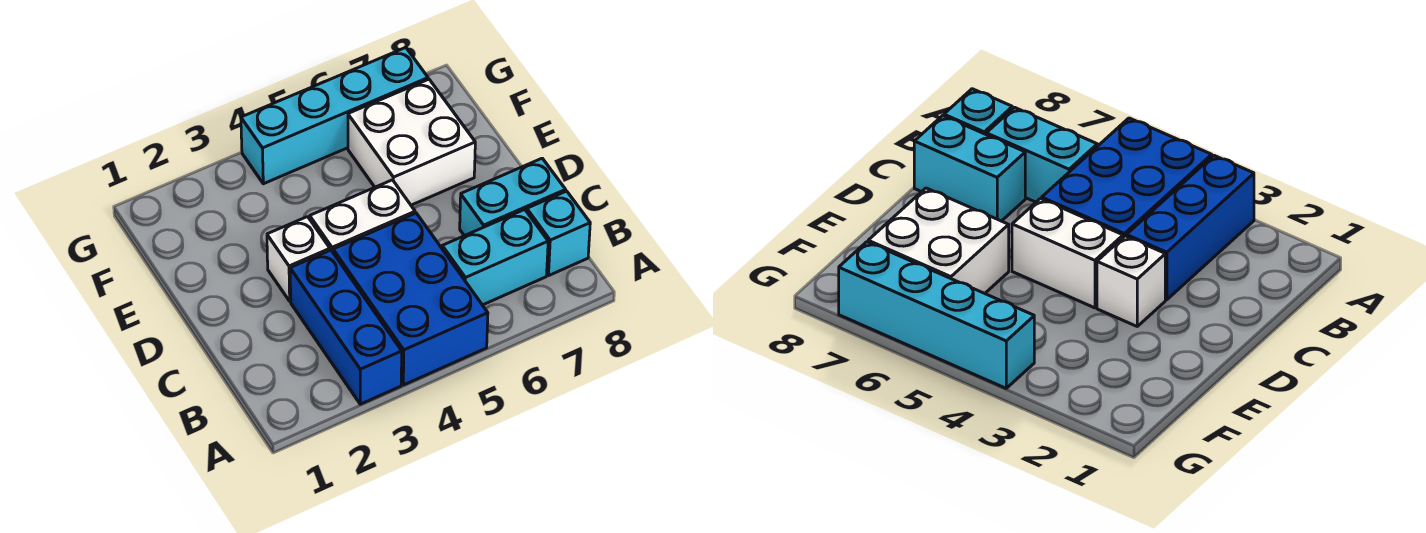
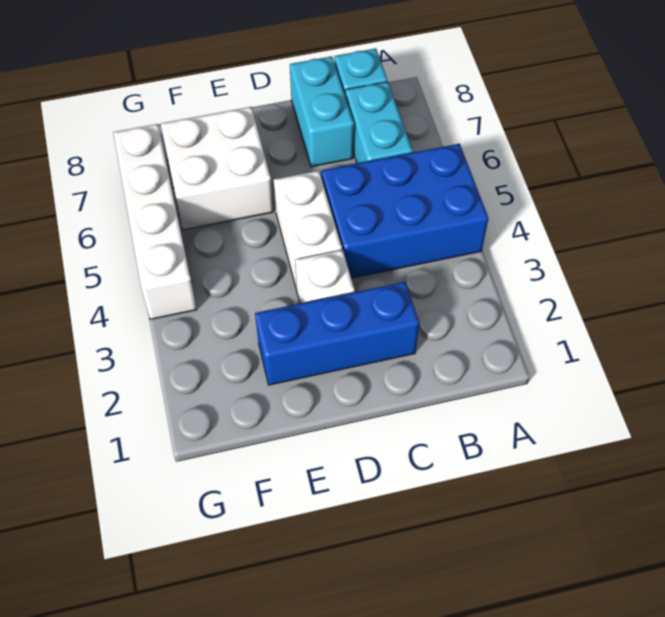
blue brick A3:C3 level 1 -> blue brick C2:E2 level 1
cyan brick G4:G7 level 1 -> white brick G4:G7 level 1

